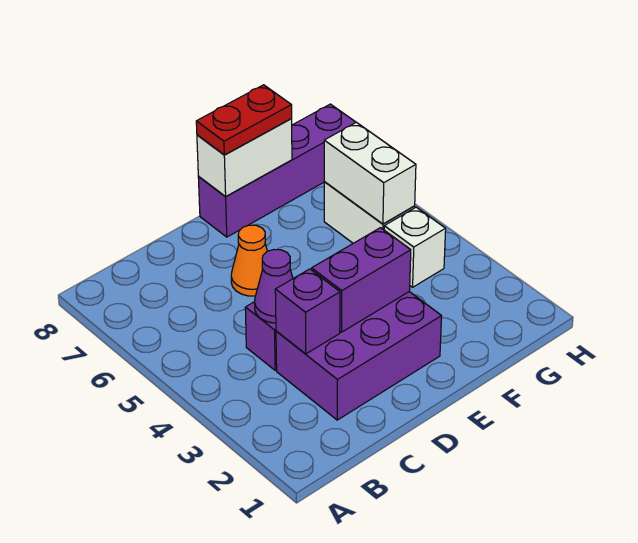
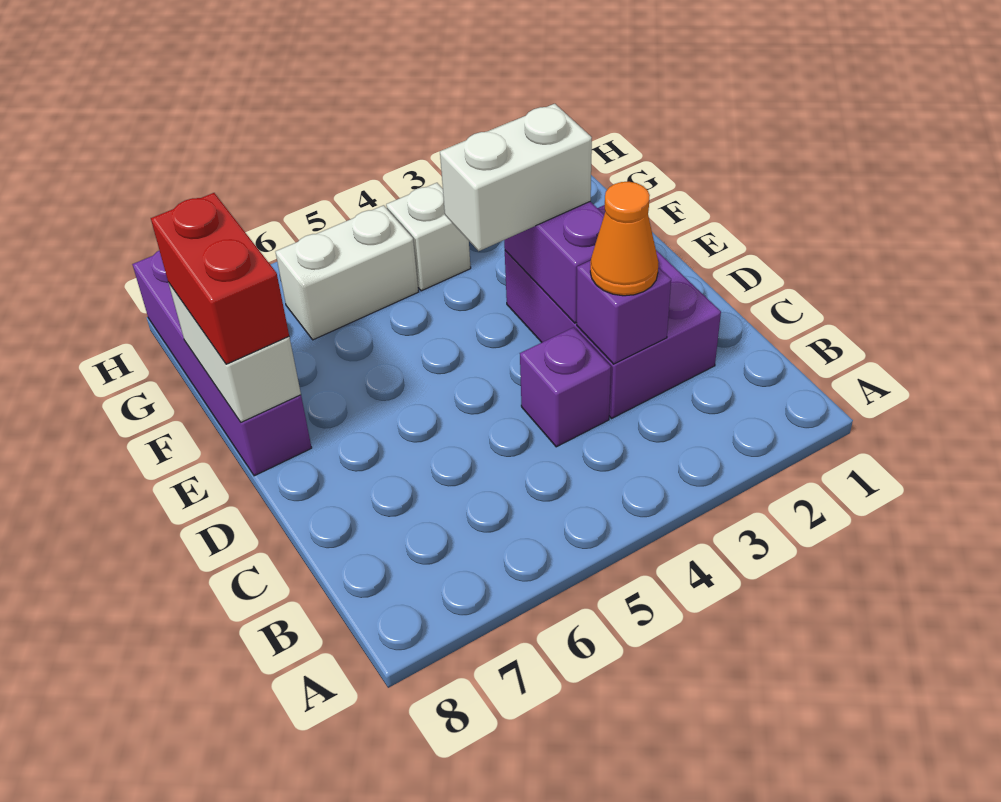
purple cone C4 level 2 -> none
orange cone D6 level 1 -> orange cone C3 level 3
red plate E8:F8 level 3 -> red brick E8:F8 level 3
white brick G5:G6 level 2 -> white brick E3:E4 level 3

